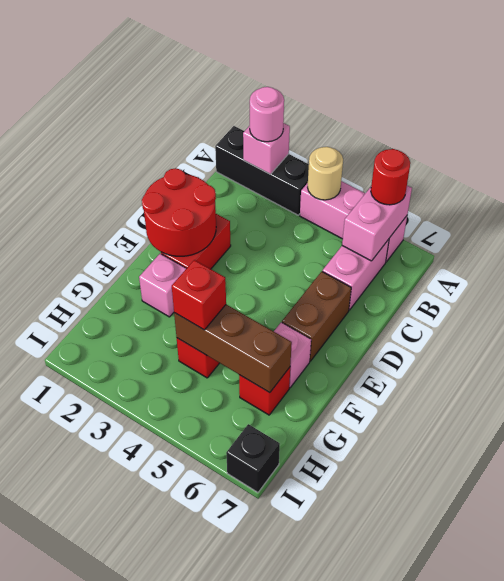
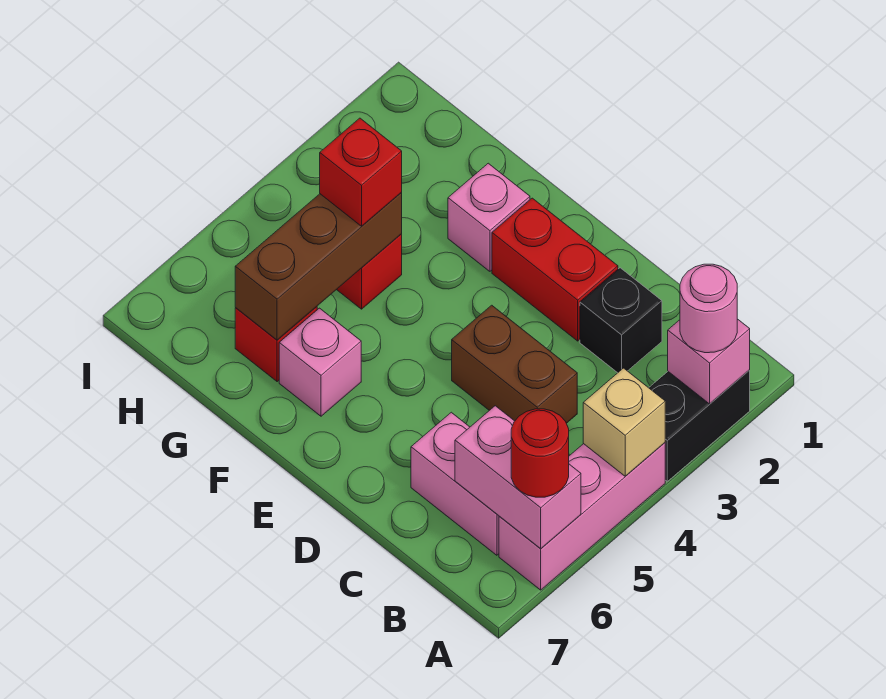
black brick A1:A3 level 1 -> black brick A2:A3 level 1
tan round brick A4 level 2 -> tan brick A4 level 2
red round brick D1:E2 level 2 -> none
brown brick D6:E6 level 1 -> brown brick C4:D4 level 1
black brick I7 level 1 -> black brick C2 level 1

